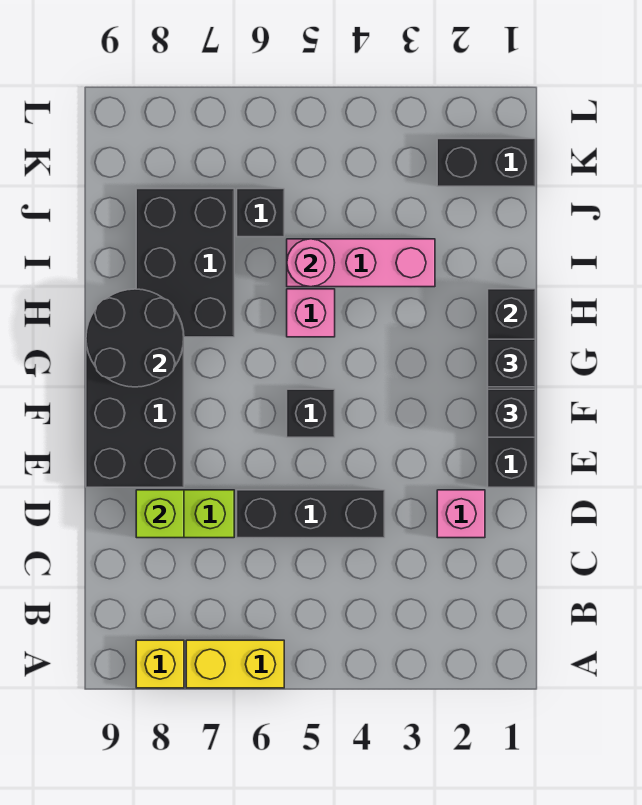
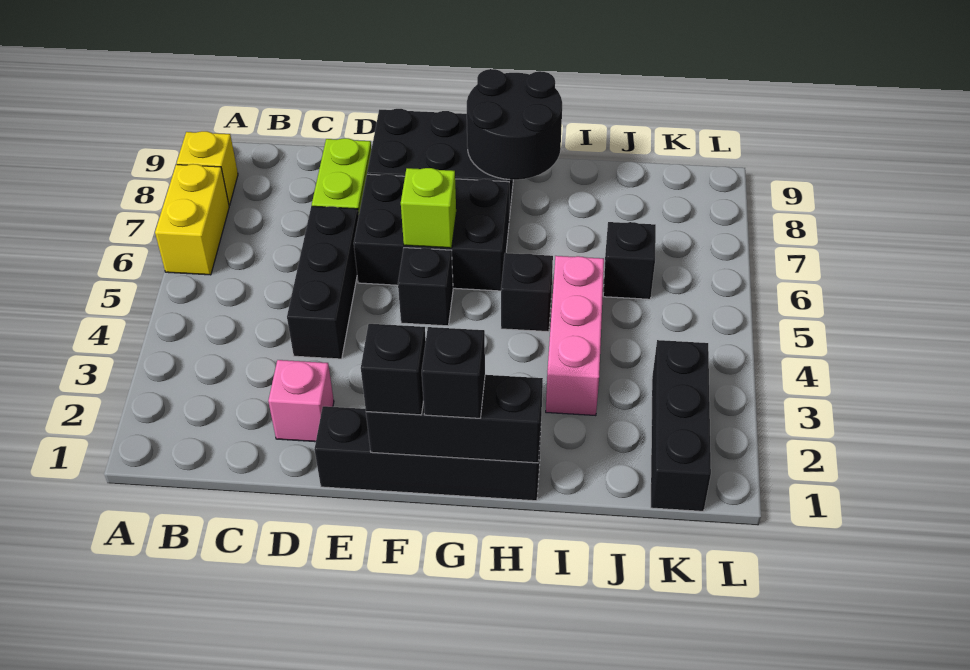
lime brick D8 level 2 -> lime brick F6 level 2
pink brick H5 level 1 -> black brick H5 level 1
black brick H7:J8 level 1 -> black brick E6:G7 level 1
pink round brick I5 level 2 -> none
black brick K1:K2 level 1 -> black brick K1:K3 level 1

